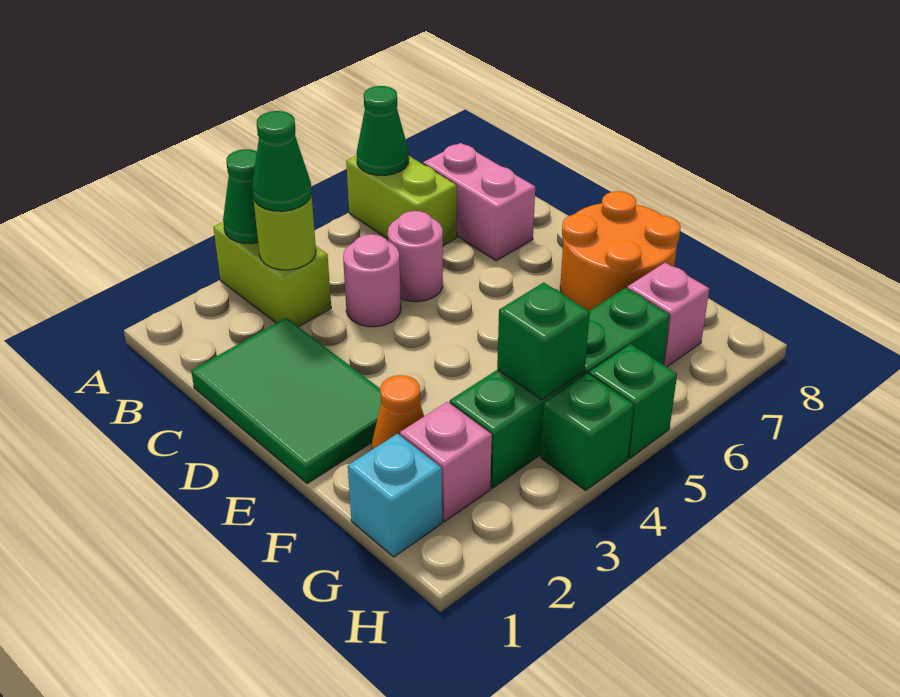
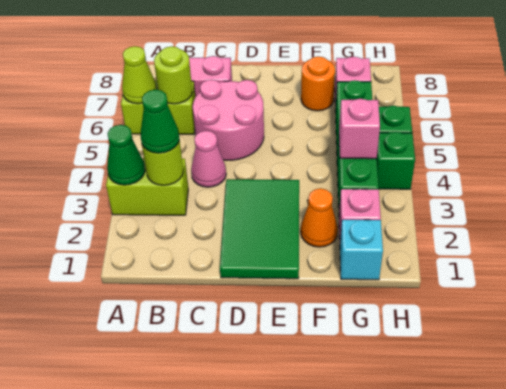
green cone A6 level 2 -> lime cone A6 level 2
none -> lime round brick B6 level 2
green tile C1:E2 level 1 -> green tile D1:E3 level 1
pink round brick C4 level 1 -> pink cone C4 level 1
pink round brick C5 level 1 -> pink round brick C5:D6 level 1
orange round brick E7:F8 level 1 -> orange round brick F7 level 1
green brick G4 level 2 -> pink brick G4 level 2

